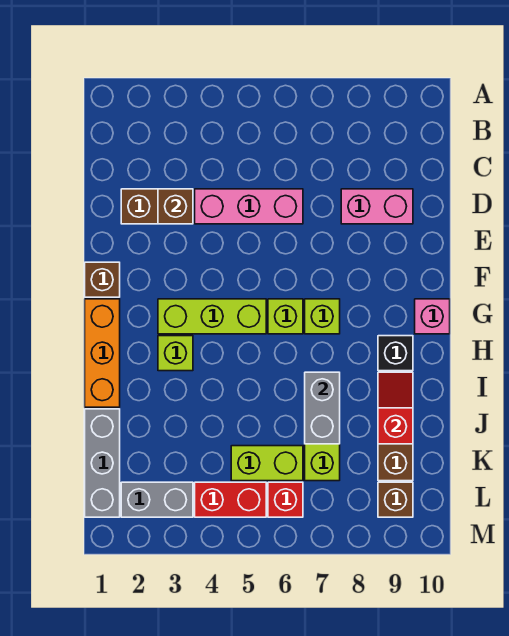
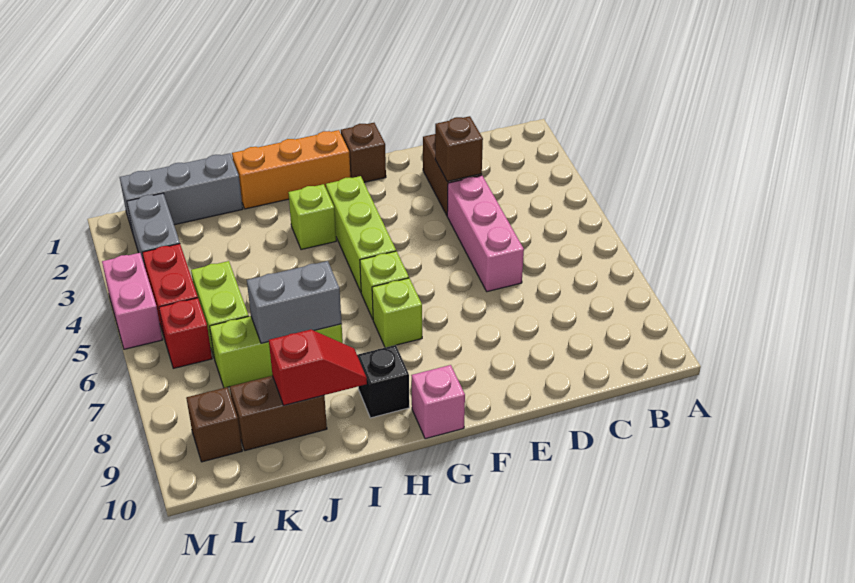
pink brick D8:D9 level 1 -> pink brick M4:M5 level 1

